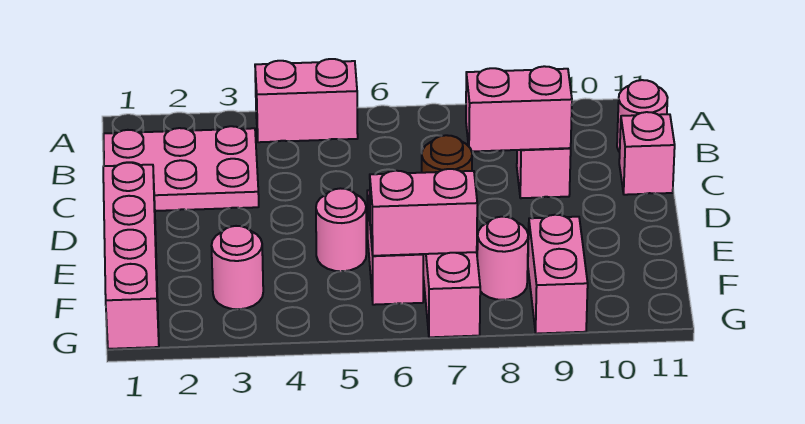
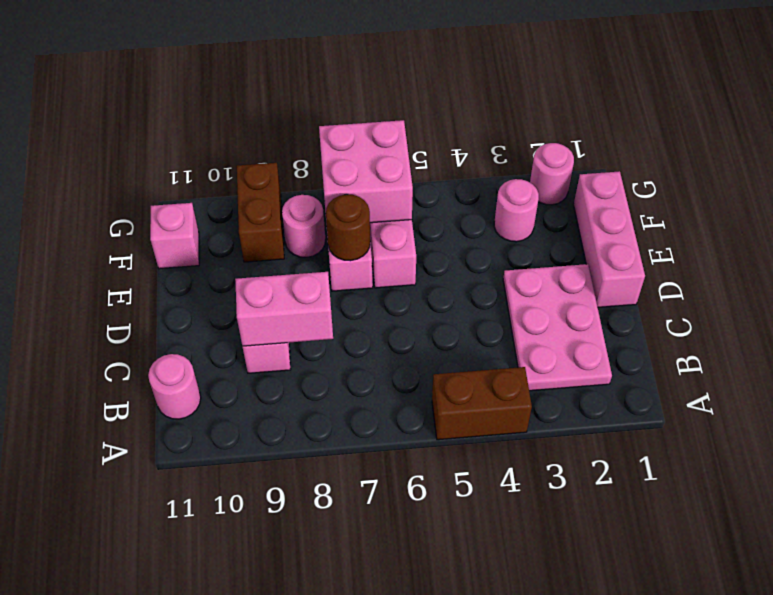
pink brick A4:A5 level 1 -> brown brick A4:A5 level 1
pink plate B1:C3 level 1 -> pink plate B2:D3 level 1
pink brick C11 level 1 -> pink brick F11 level 1
pink brick D1:G1 level 1 -> pink brick D1:F1 level 1
pink round brick E5 level 1 -> pink round brick G2 level 1
pink brick F6:F7 level 2 -> pink brick F6:G7 level 2
pink brick F9:G9 level 1 -> brown brick F9:G9 level 1

